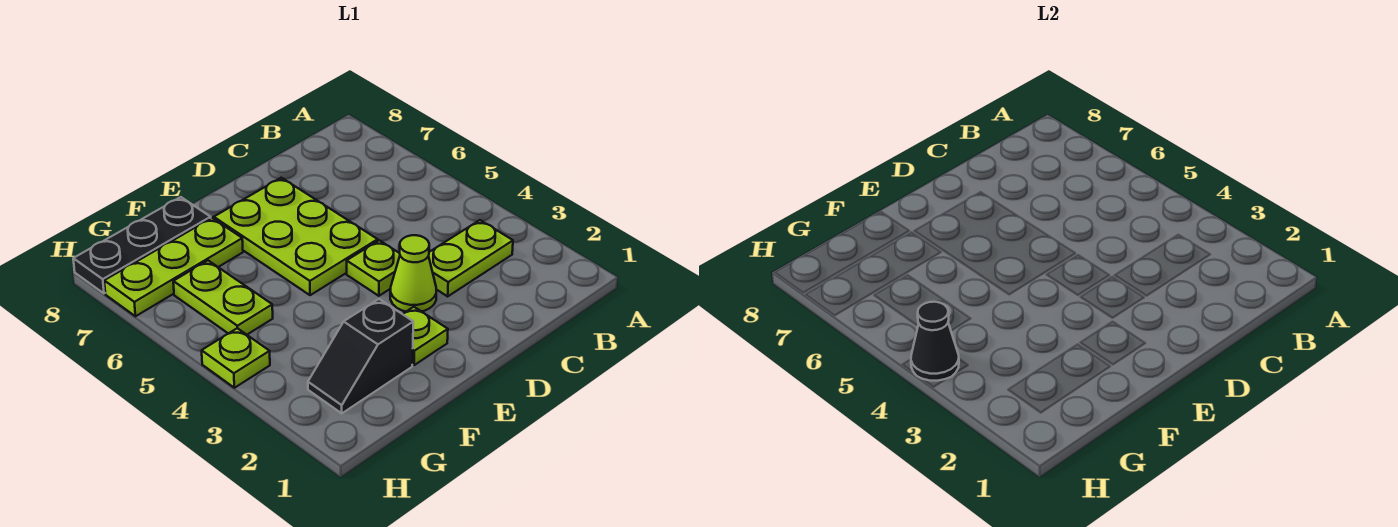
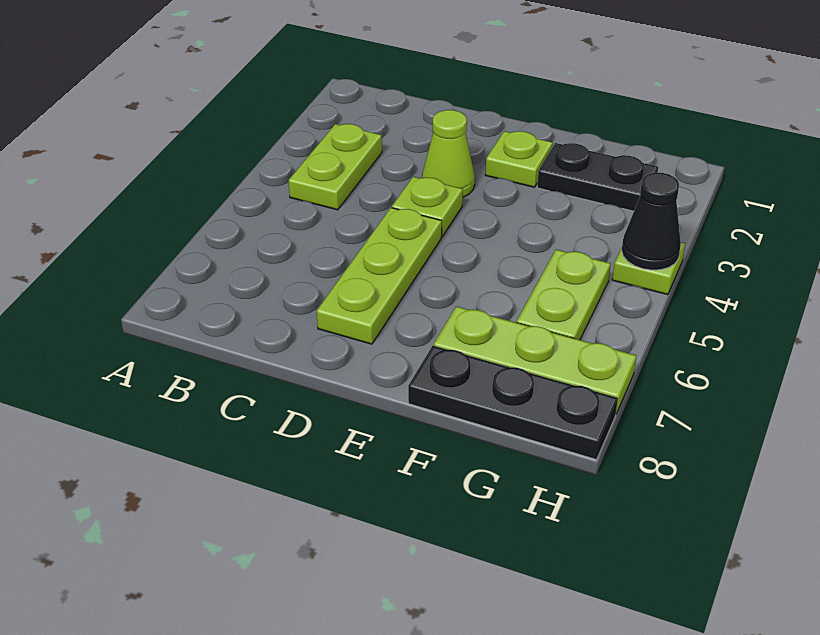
lime plate B3:C3 level 1 -> lime plate B3:B4 level 1
lime plate D5:E7 level 1 -> lime plate D5:D7 level 1
black slope F2:G2 level 1 top F -> black plate F2:G2 level 1

